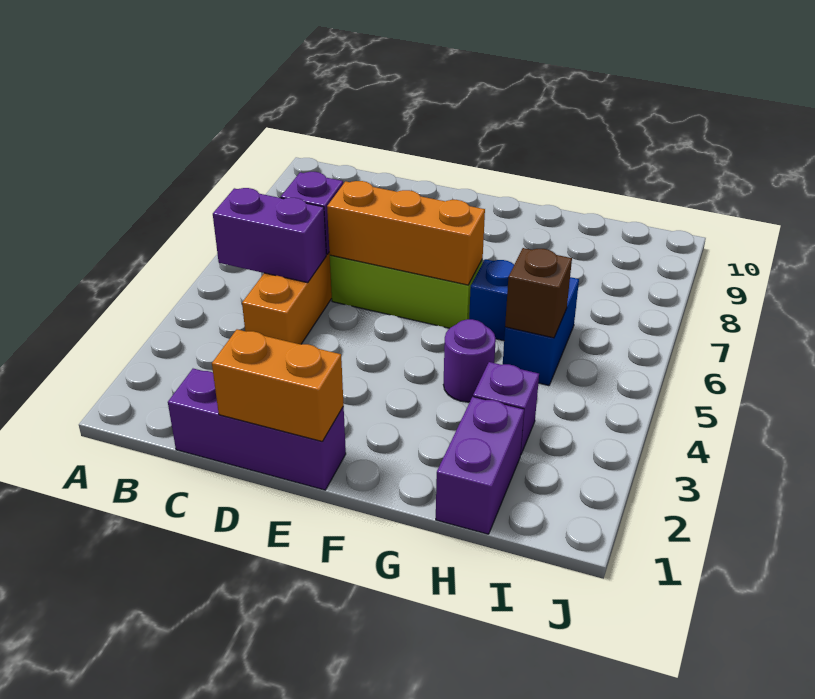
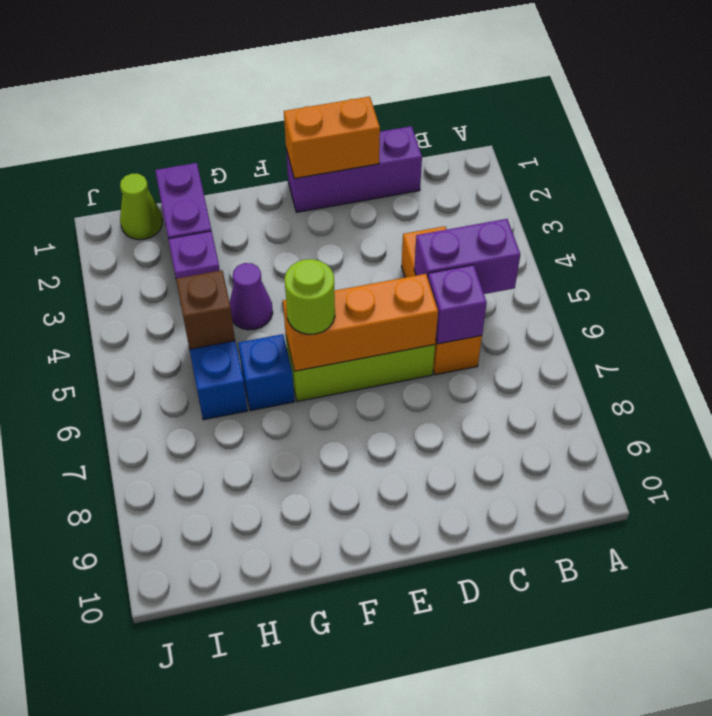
none -> lime round brick F6 level 3
purple round brick G4 level 1 -> purple cone G4 level 1
none -> lime cone I1 level 1

